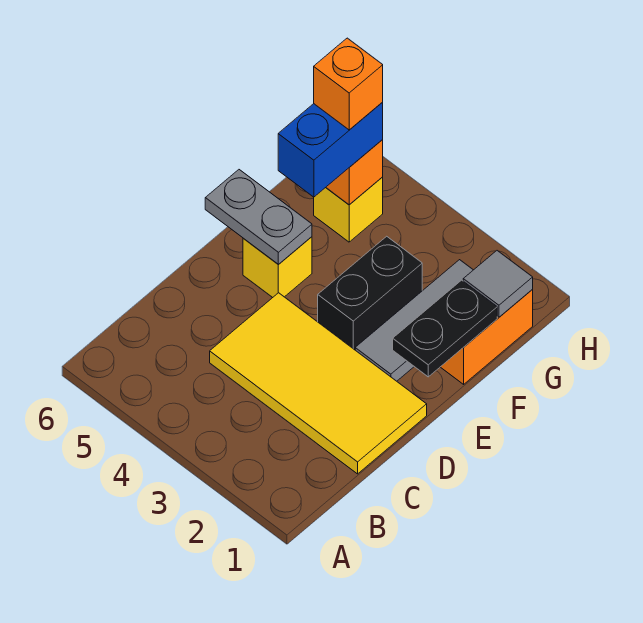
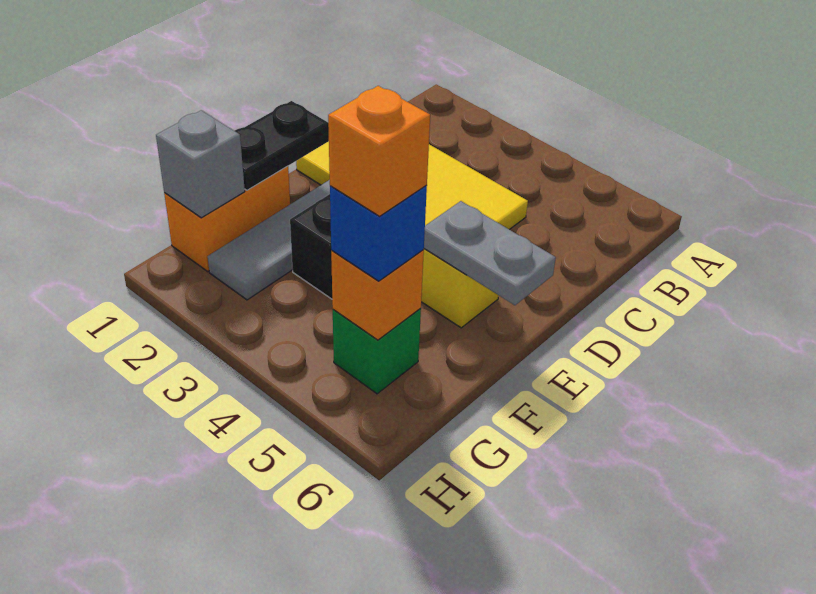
blue brick F5:G5 level 3 -> blue brick G5 level 3
grey tile G1 level 2 -> grey brick G1 level 2
yellow brick G5 level 1 -> green brick G5 level 1

